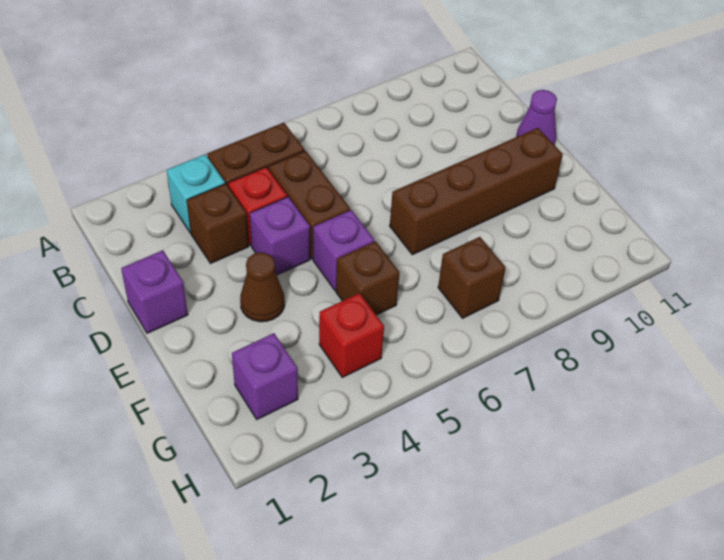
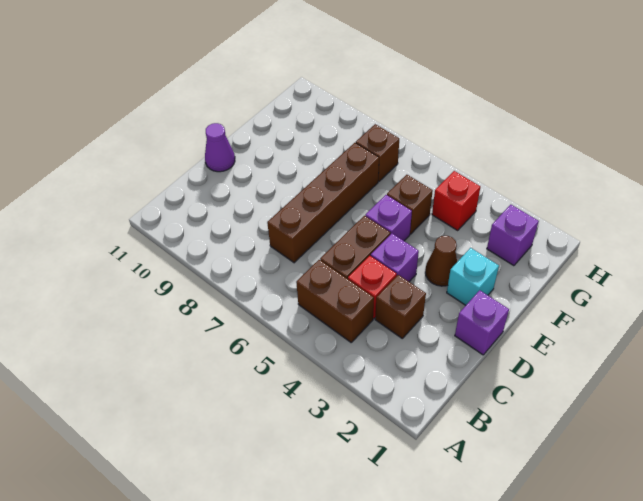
cyan brick B3 level 1 -> cyan brick E2 level 1
brown brick E7:E10 level 1 -> brown brick C7:F7 level 1

